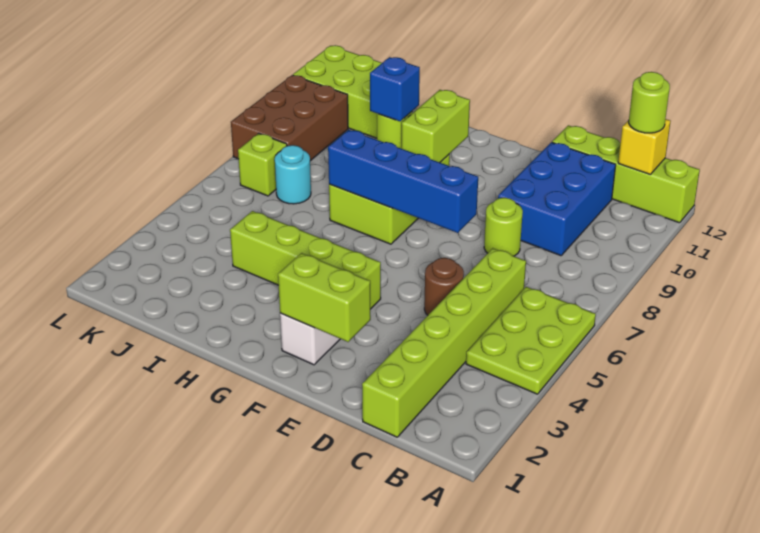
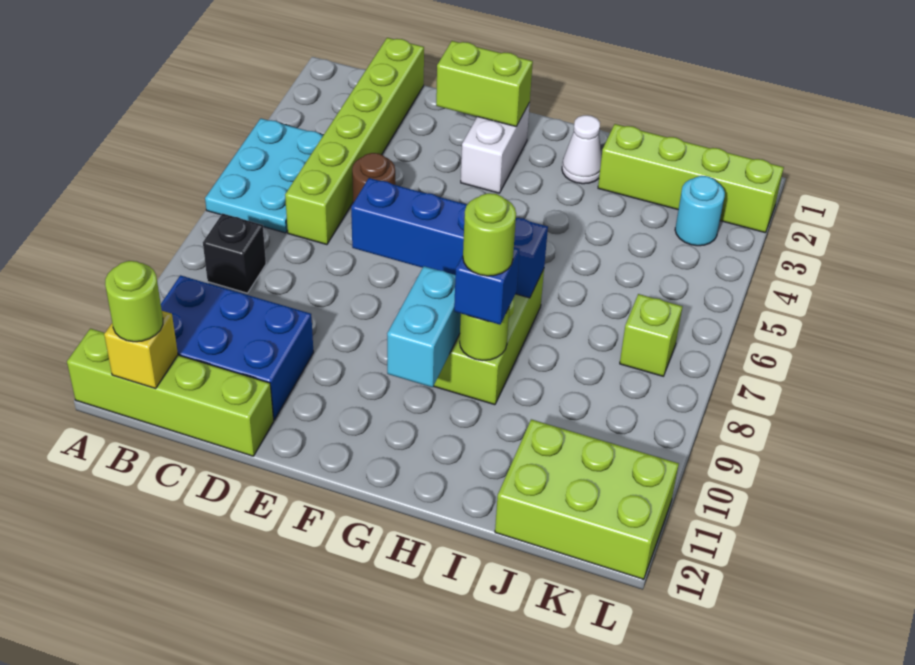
lime plate A4:B6 level 1 -> cyan plate A4:B6 level 1
none -> black brick B8 level 1
blue brick C9:D11 level 1 -> blue brick B10:D11 level 1
lime round brick D8 level 1 -> lime round brick H9 level 4
lime brick F4:I4 level 1 -> lime brick I2:L2 level 1
lime brick G9:G10 level 2 -> cyan brick G9:G10 level 2
none -> white cone H2 level 1
cyan round brick J7 level 1 -> cyan round brick K3 level 1
brown brick K8:L10 level 1 -> none

